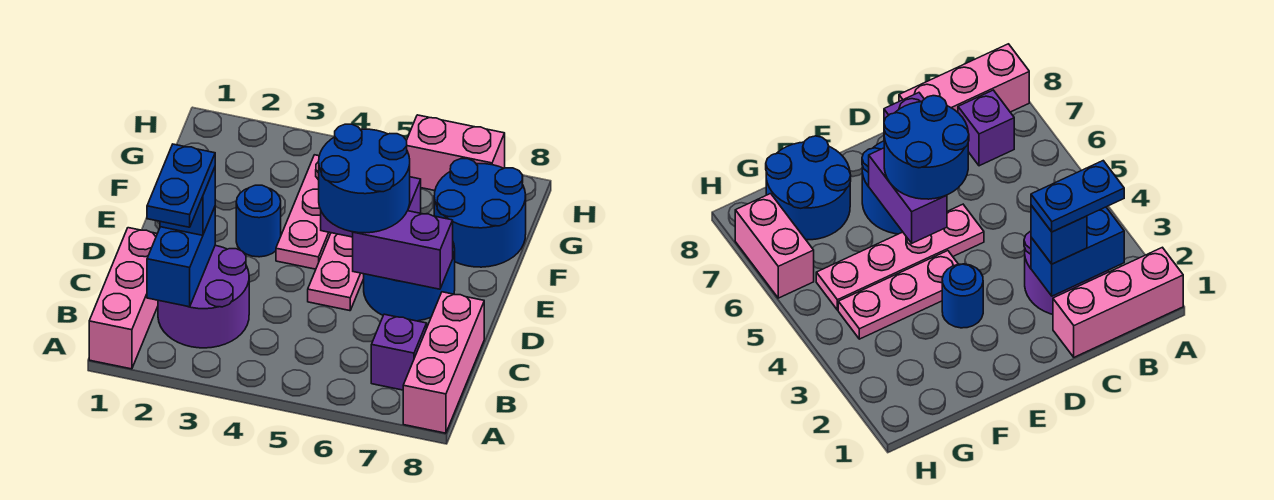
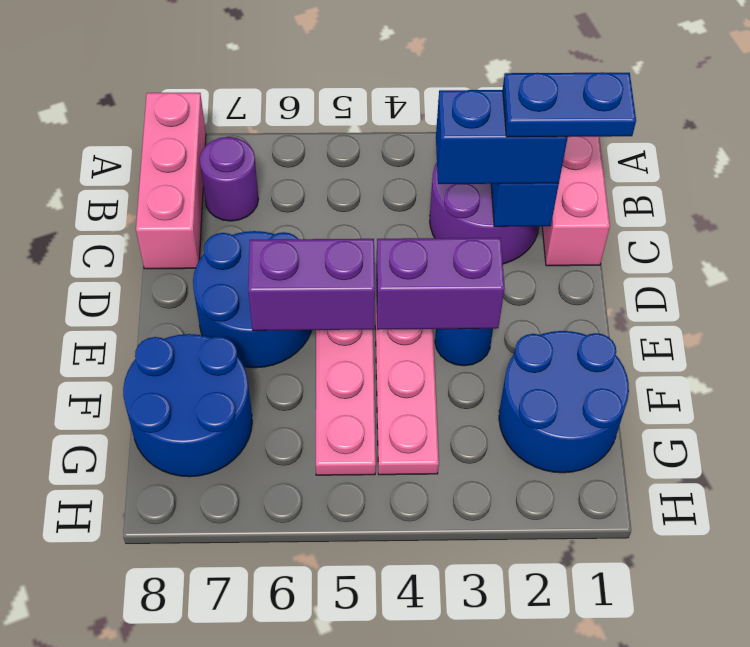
blue plate B2:C2 level 4 -> blue plate C1:C2 level 4
purple brick B7 level 1 -> purple round brick B7 level 1
blue brick C2 level 3 -> blue brick C2:C3 level 3
blue round brick D5:E6 level 3 -> blue round brick F1:G2 level 1
purple brick D6:D7 level 2 -> purple brick E3:E4 level 2
pink brick H6:H7 level 1 -> none

